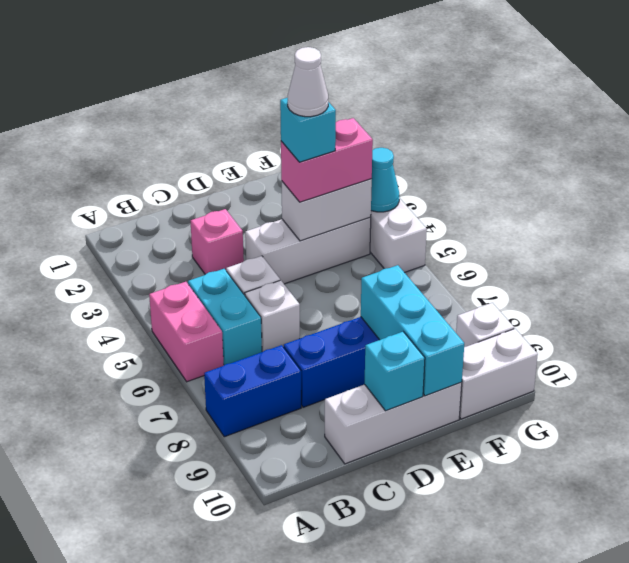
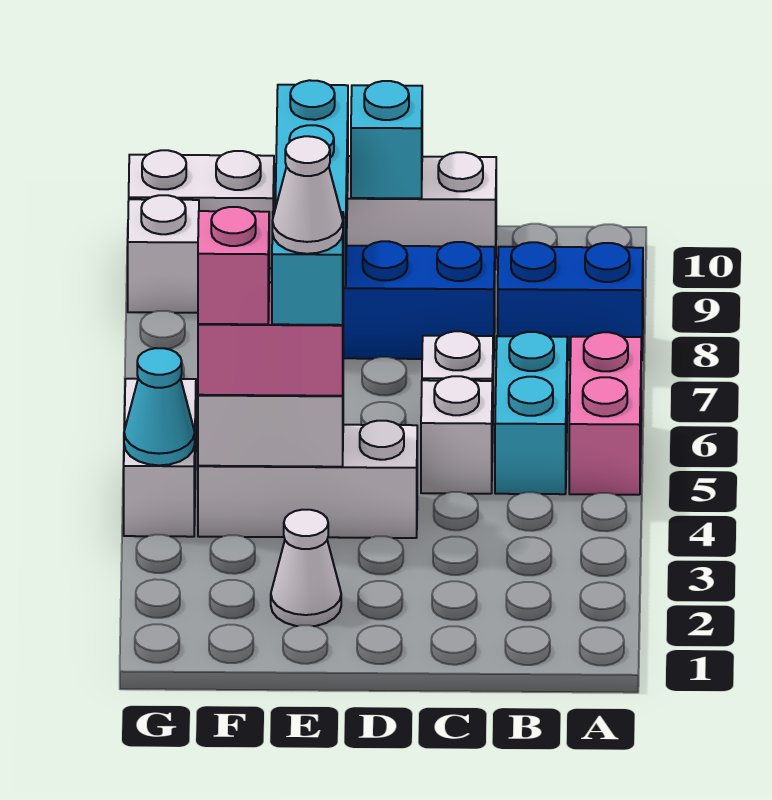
pink brick C3 level 1 -> pink brick F4 level 4
none -> white cone E2 level 1

